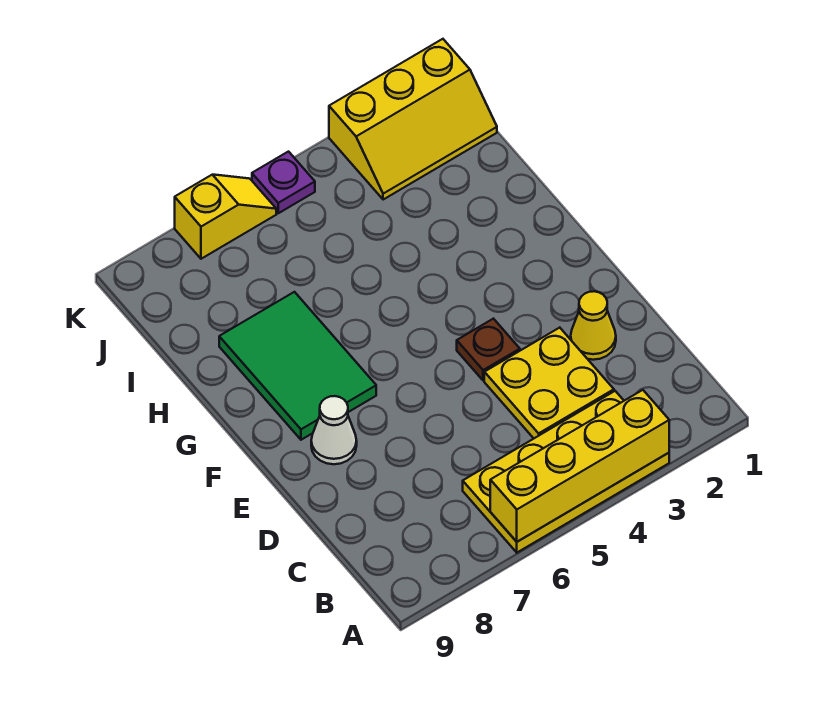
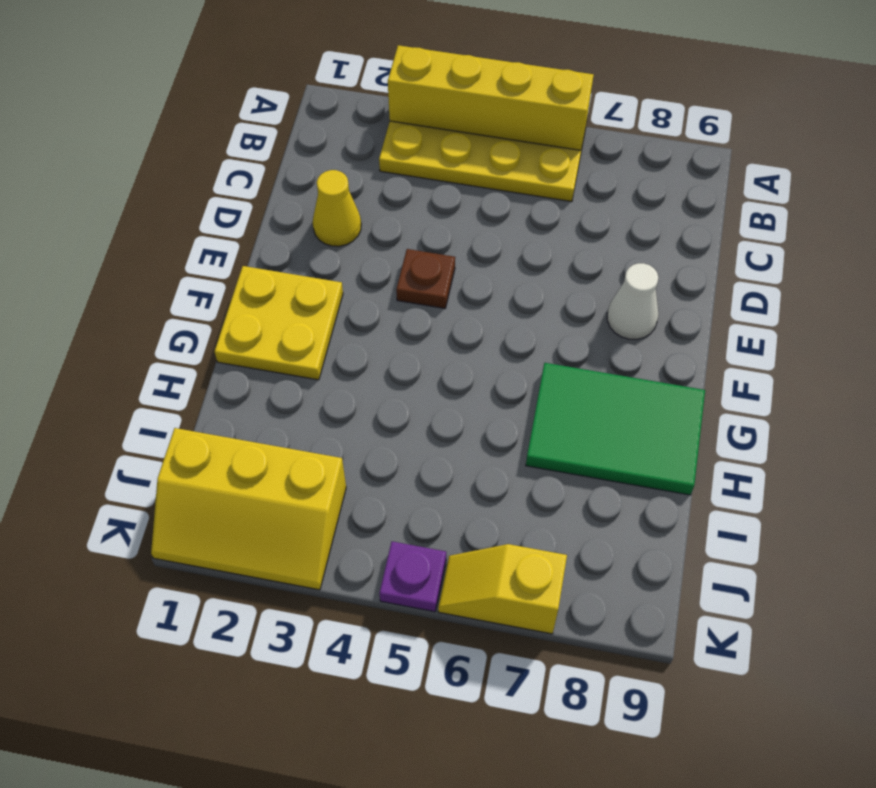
yellow plate C3:D4 level 1 -> yellow plate F1:G2 level 1
green tile F7:H8 level 1 -> green tile G7:H9 level 1
yellow slope J1:K3 level 1 top K -> yellow slope J1:K3 level 1 top J

